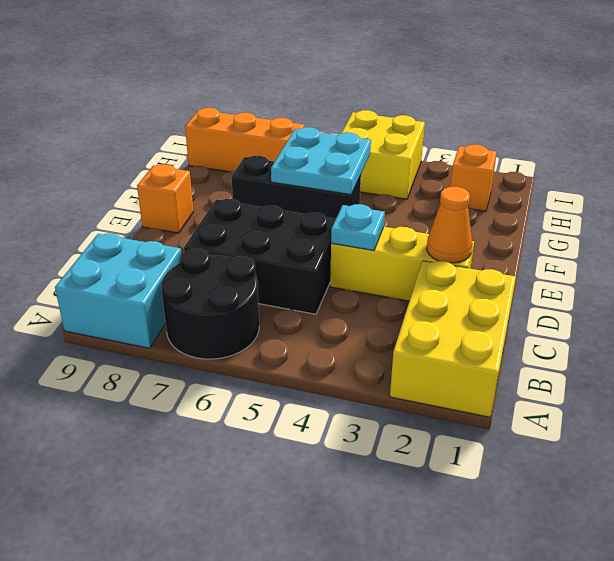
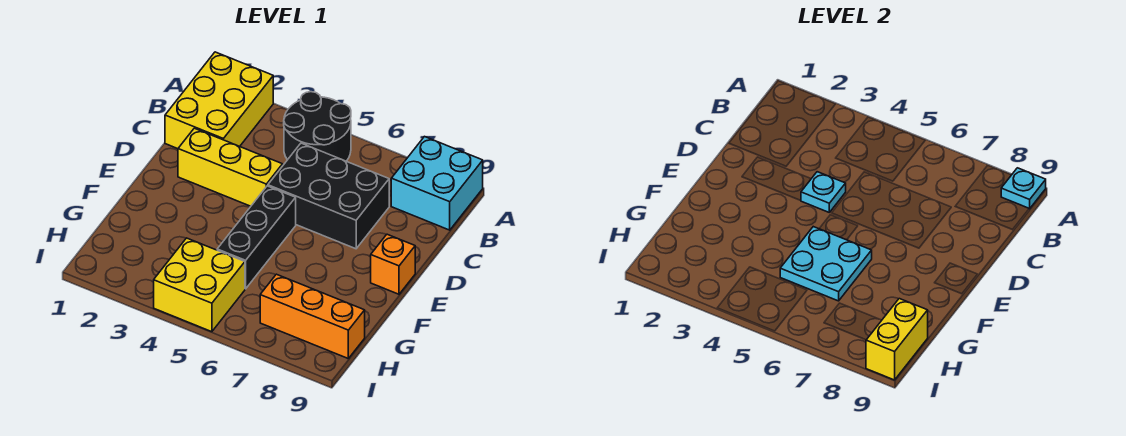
black round brick A6:B7 level 1 -> black round brick A4:B5 level 1
none -> cyan plate A9 level 2
orange cone D2 level 2 -> none
black brick F5:F7 level 1 -> black brick E5:G5 level 1
orange brick H2 level 1 -> none
none -> yellow brick H9:I9 level 2

